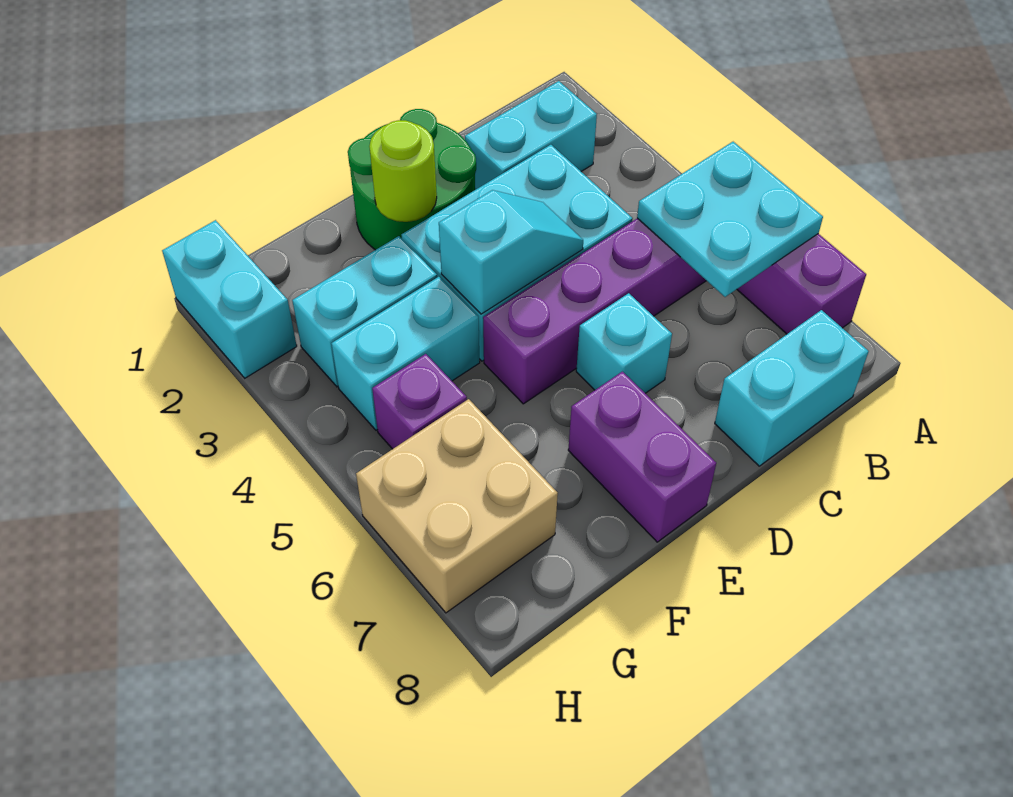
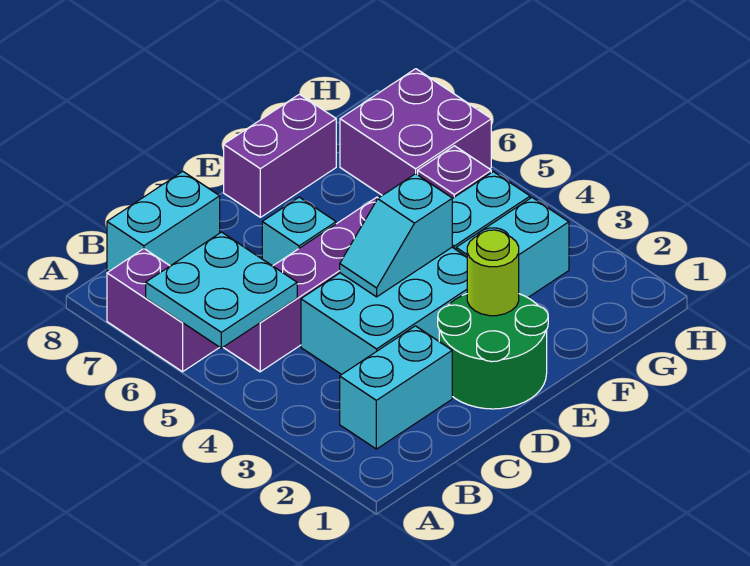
purple brick E7:E8 level 1 -> purple brick E8:F8 level 1
tan brick G6:H7 level 1 -> purple brick G6:H7 level 1
cyan brick H1:H2 level 1 -> none

